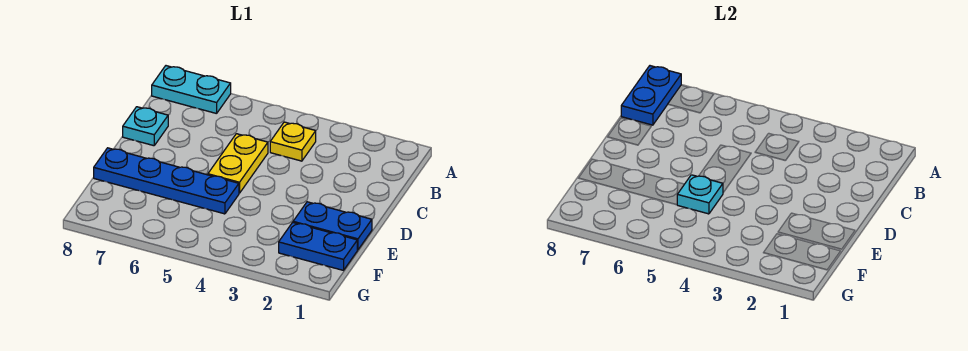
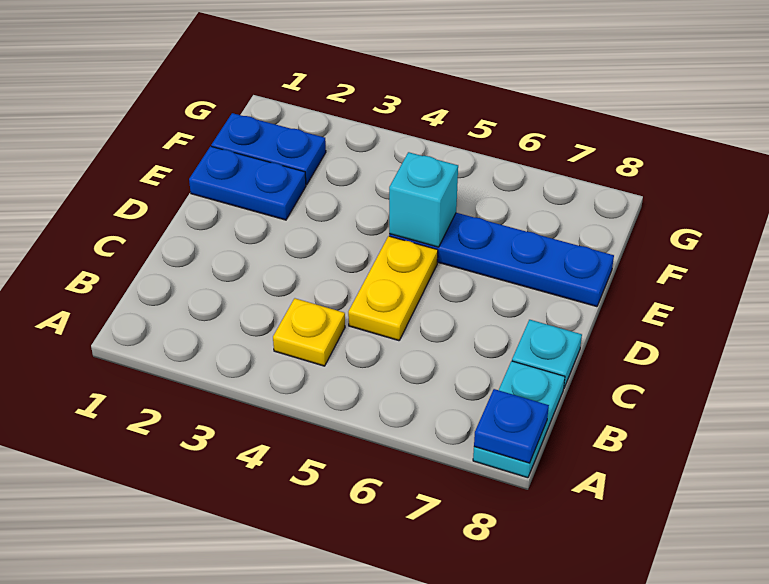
cyan plate A7:A8 level 1 -> cyan plate A8:B8 level 1
blue plate A8:B8 level 2 -> blue plate A8 level 2
cyan plate E5 level 2 -> cyan brick E5 level 2

